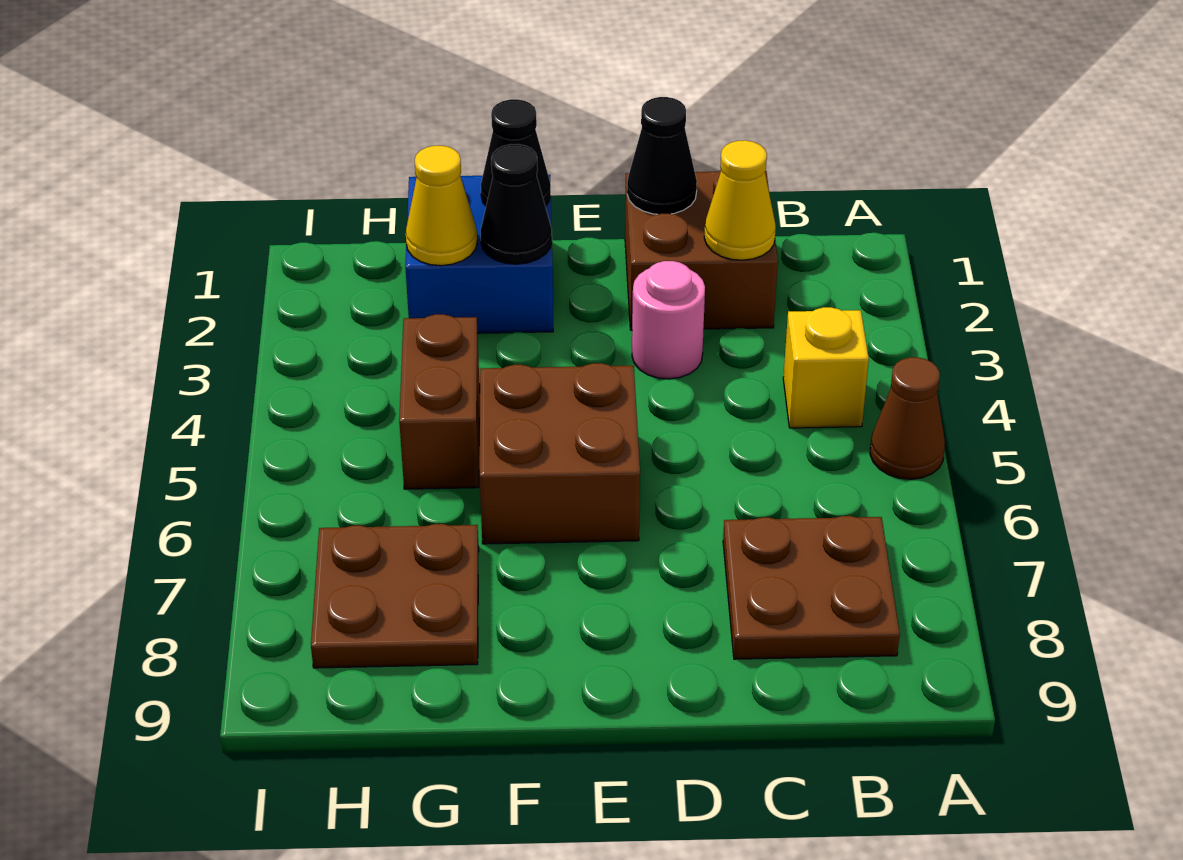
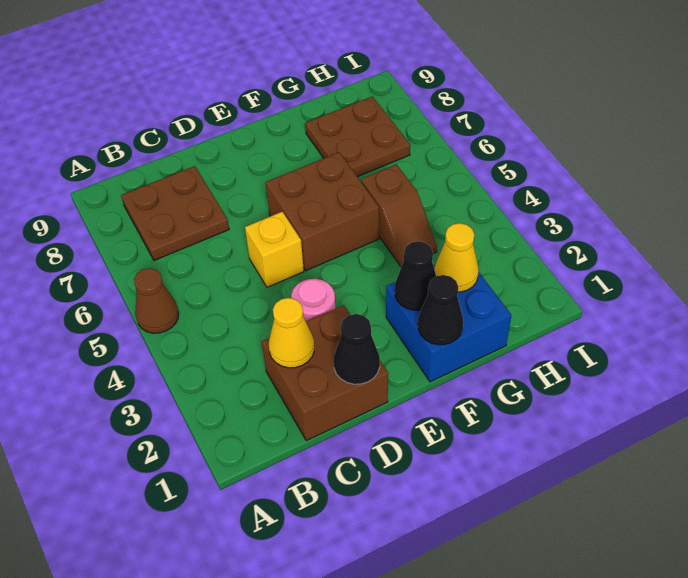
yellow brick B4 level 1 -> yellow brick D5 level 1
brown brick G4:G5 level 1 -> brown slope G4:G5 level 1 top 5

